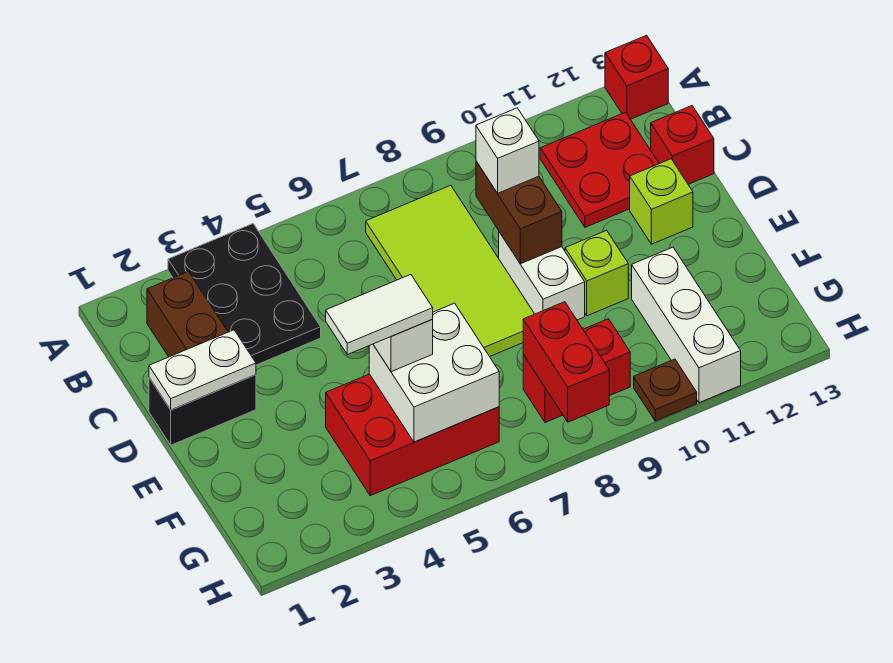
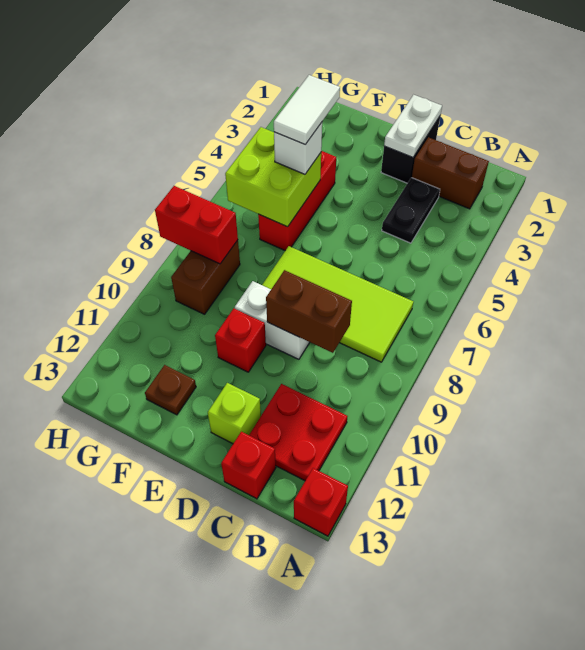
black plate A3:C4 level 1 -> black plate C3:C4 level 1
white brick C9 level 3 -> none
lime brick E10 level 1 -> red brick E10 level 1
red brick F4:G6 level 1 -> red brick F4:F6 level 1
white brick F5:G6 level 2 -> lime brick F5:G6 level 2
white brick F11:H11 level 1 -> none
red brick G8:G9 level 1 -> brown brick G8:G9 level 1
brown plate H10 level 1 -> brown plate F12 level 1

